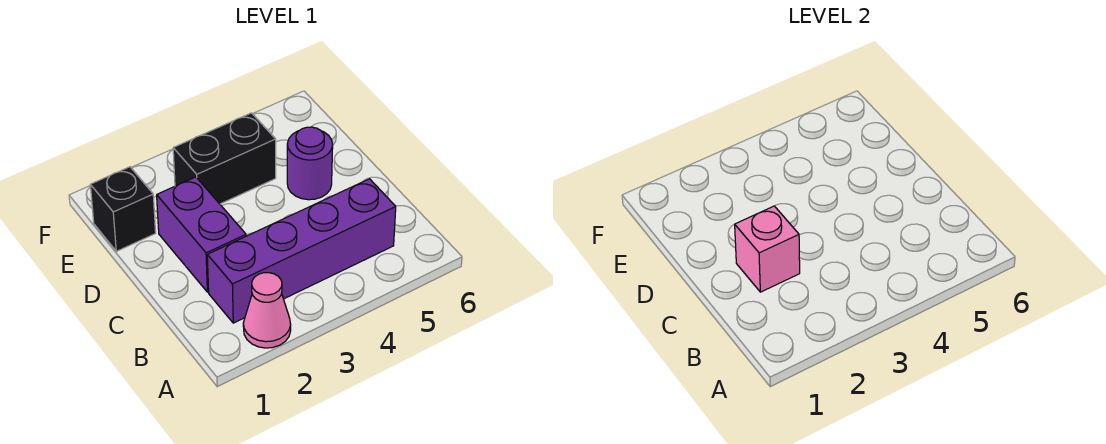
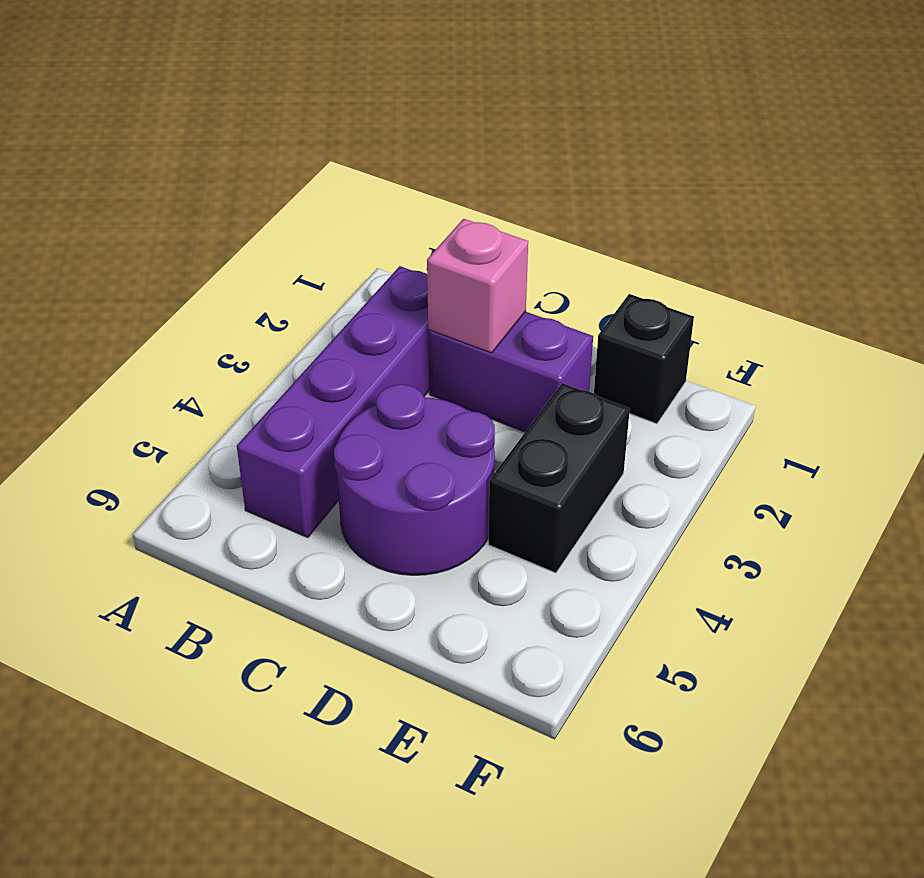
pink cone A2 level 1 -> none
purple round brick D5 level 1 -> purple round brick C4:D5 level 1

